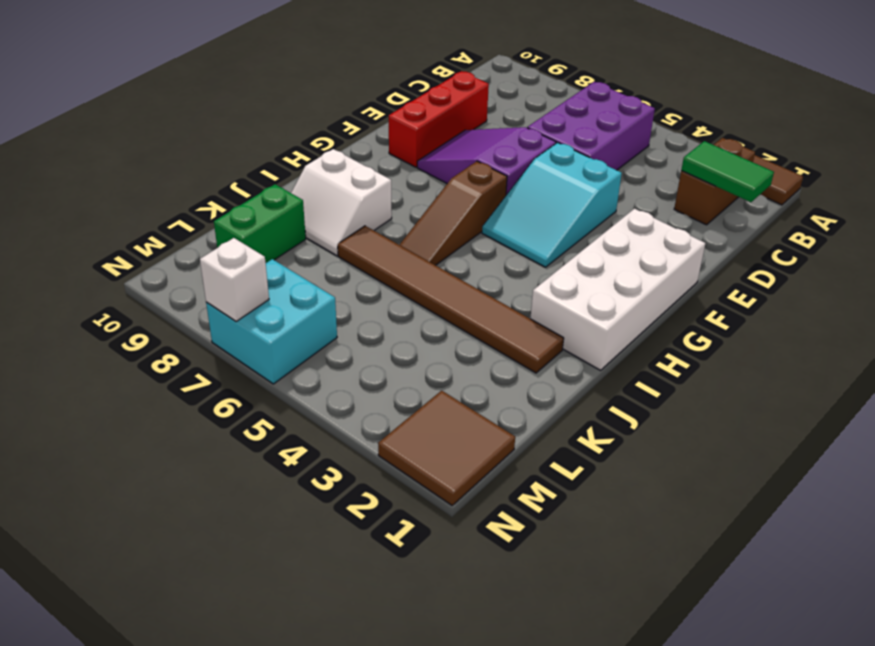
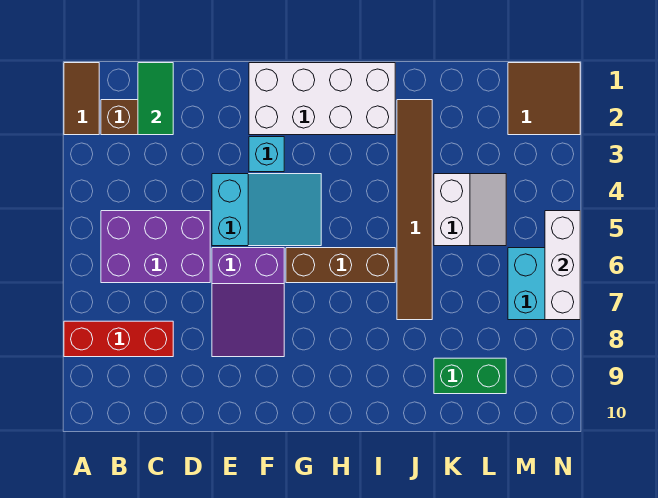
red brick D9:F9 level 1 -> red brick A8:C8 level 1
none -> cyan brick F3 level 1
brown slope G6:I6 level 1 top G -> brown brick G6:I6 level 1
white slope I8:J9 level 1 top I -> white slope K4:L5 level 1 top K
white brick N7 level 2 -> white brick N5:N7 level 2

